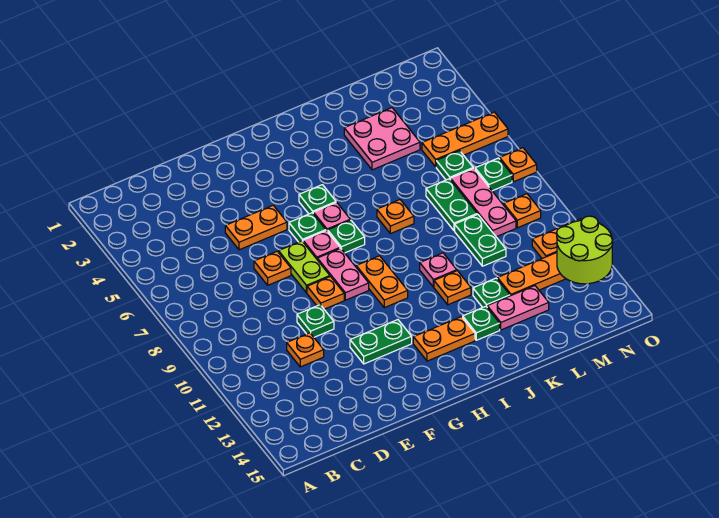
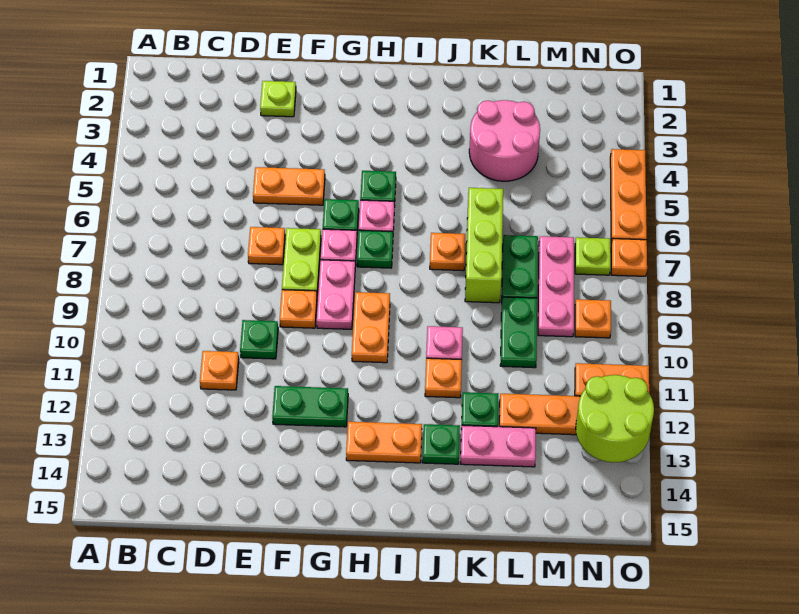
none -> lime plate E2 level 1
pink plate K3:L4 level 1 -> pink round brick K3:L4 level 1
none -> lime brick K6:K8 level 1
orange plate M5:O5 level 1 -> orange plate O4:O6 level 1
green plate M6 level 1 -> none
green plate N7 level 1 -> lime plate N7 level 1

